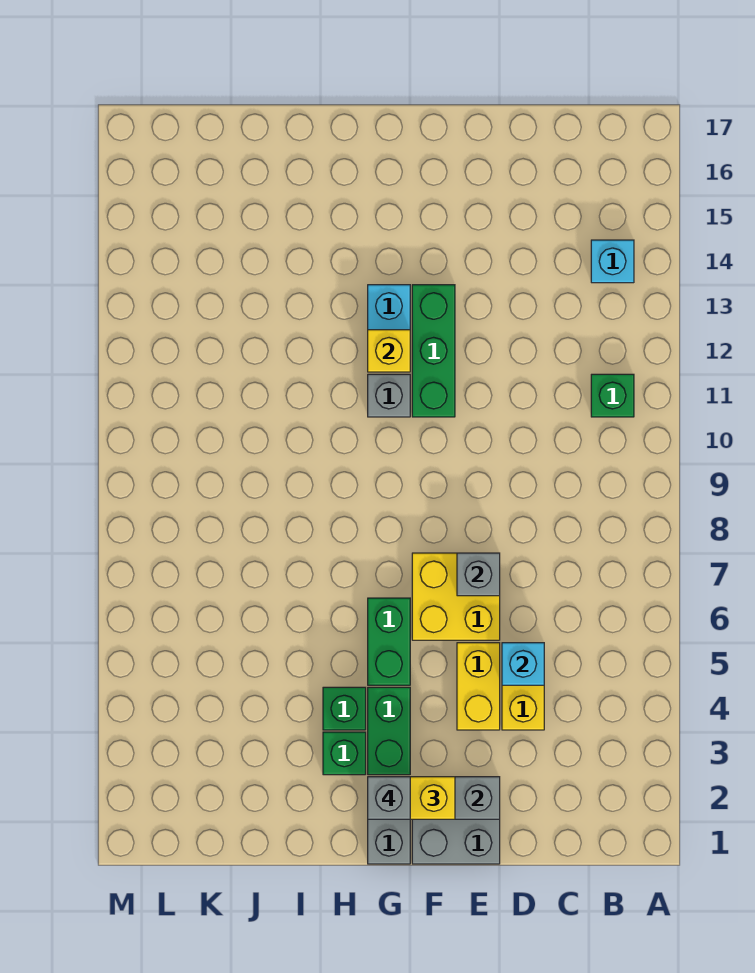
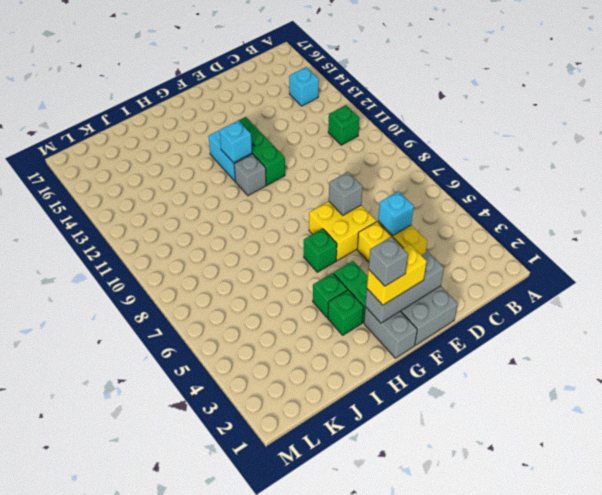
green brick G5:G6 level 1 -> green brick G6 level 1
yellow brick G12 level 2 -> cyan brick G12 level 2

